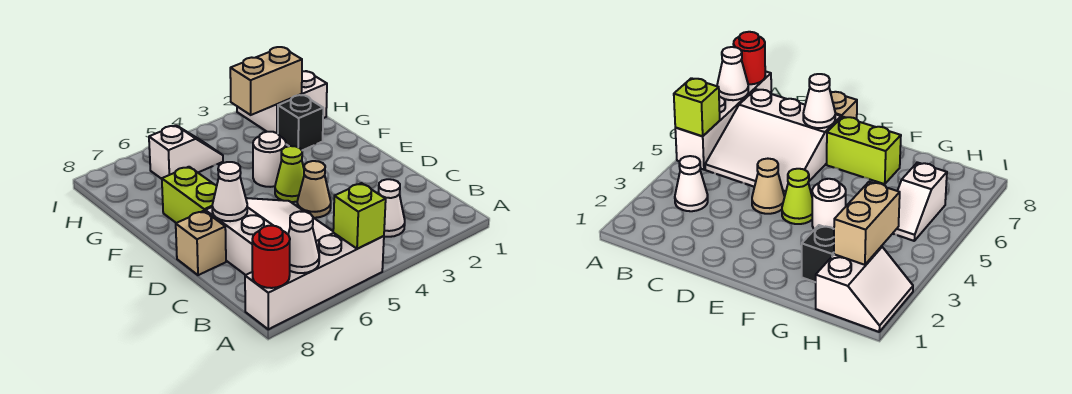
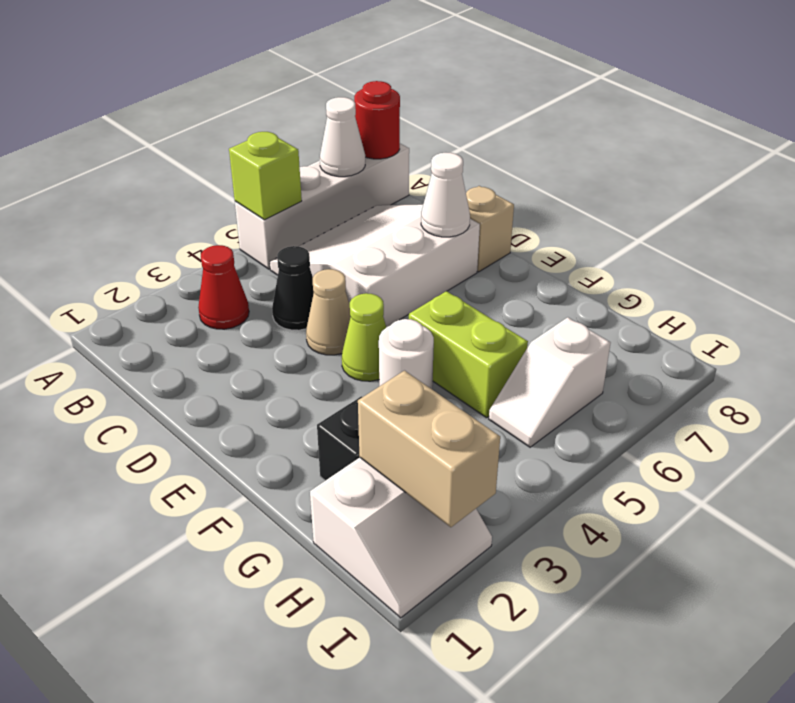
white cone B3 level 1 -> red cone B3 level 1
white slope B5:D7 level 1 top 7 -> white slope B5:D7 level 1 top D
none -> black cone C4 level 1
lime brick E7:F7 level 1 -> lime brick F5:G5 level 1
tan brick H2:H3 level 2 -> tan brick H2:I2 level 2

